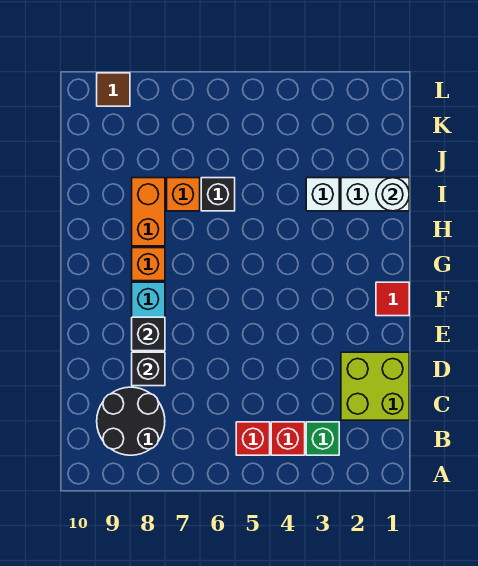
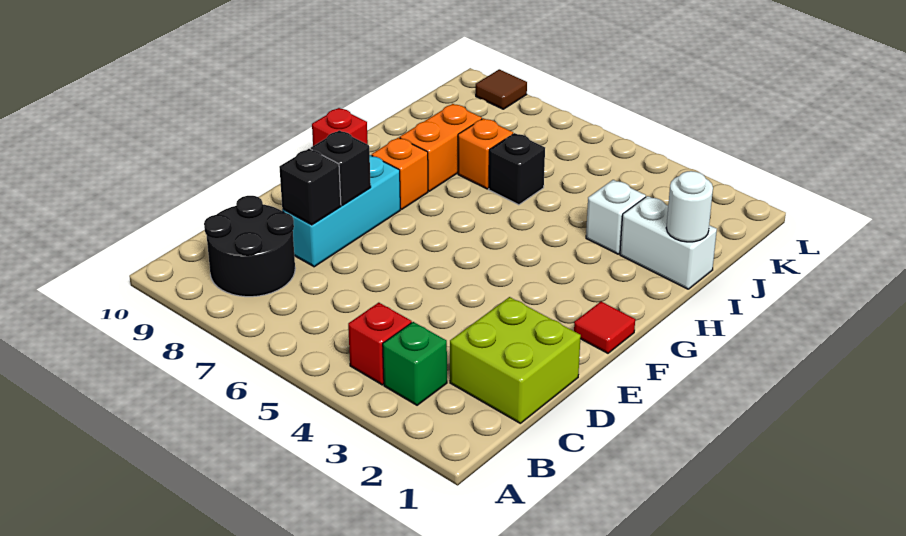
red brick B5 level 1 -> red brick G10 level 1

